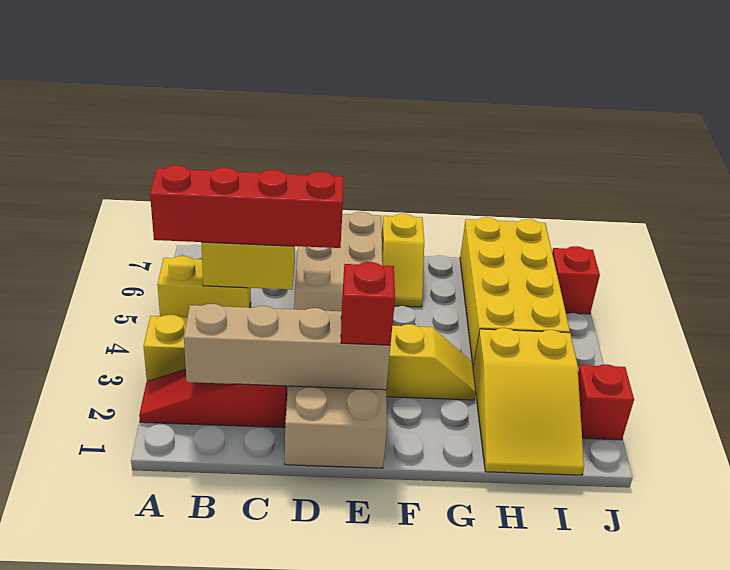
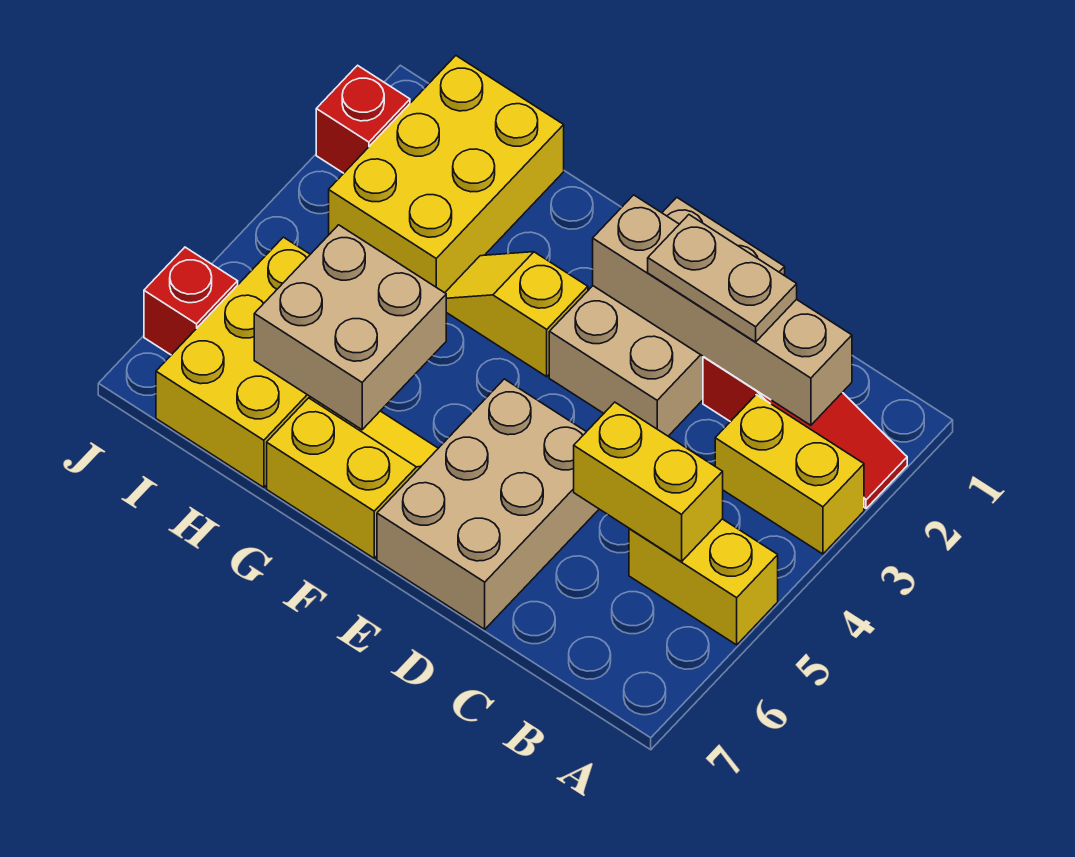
red brick A5:D5 level 3 -> none
none -> tan plate C2:D2 level 3
red brick E2 level 3 -> none
yellow slope F6:F7 level 1 top 7 -> yellow slope F6:G7 level 1 top 7
none -> tan brick G5:H6 level 2
yellow slope H1:I3 level 1 top 3 -> yellow brick H1:I3 level 1
yellow brick H4:I7 level 1 -> yellow brick H5:I7 level 1

